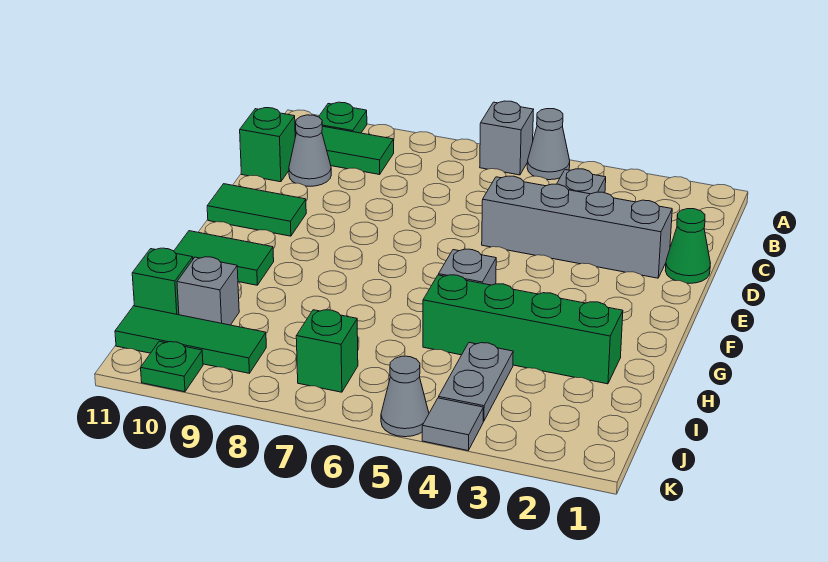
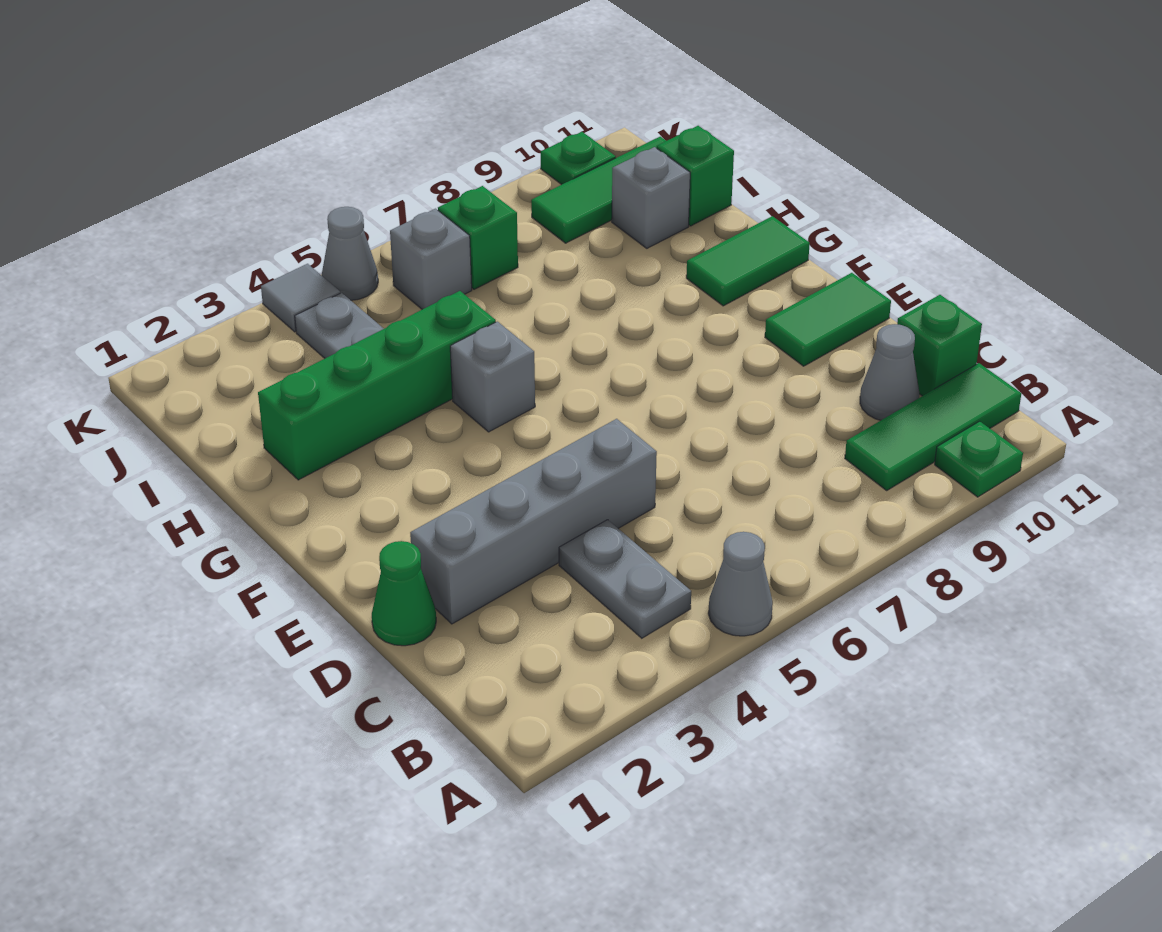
grey brick A6 level 1 -> grey brick J6 level 1

